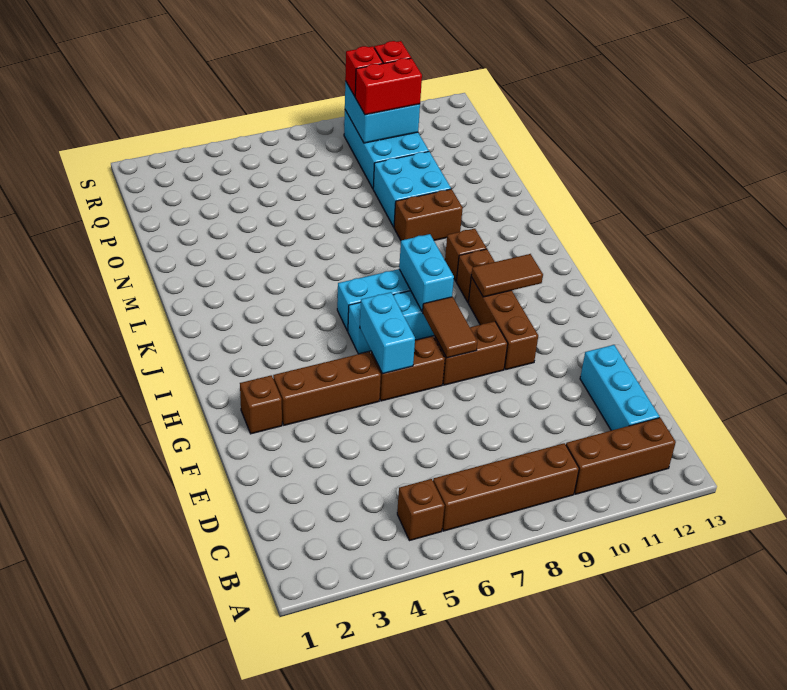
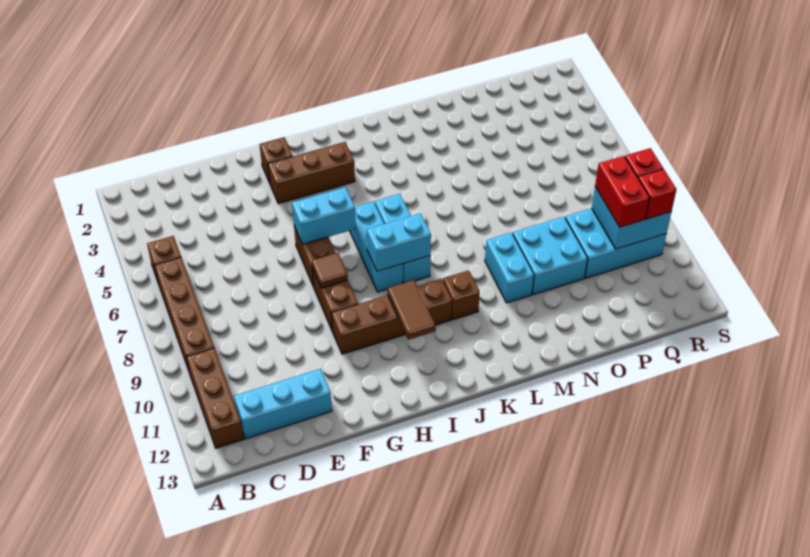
brown brick G3:G5 level 1 -> brown brick G3:I3 level 1
brown tile G8:H8 level 2 -> brown tile G8 level 2
brown brick M9:M10 level 1 -> cyan brick M9:M10 level 1

